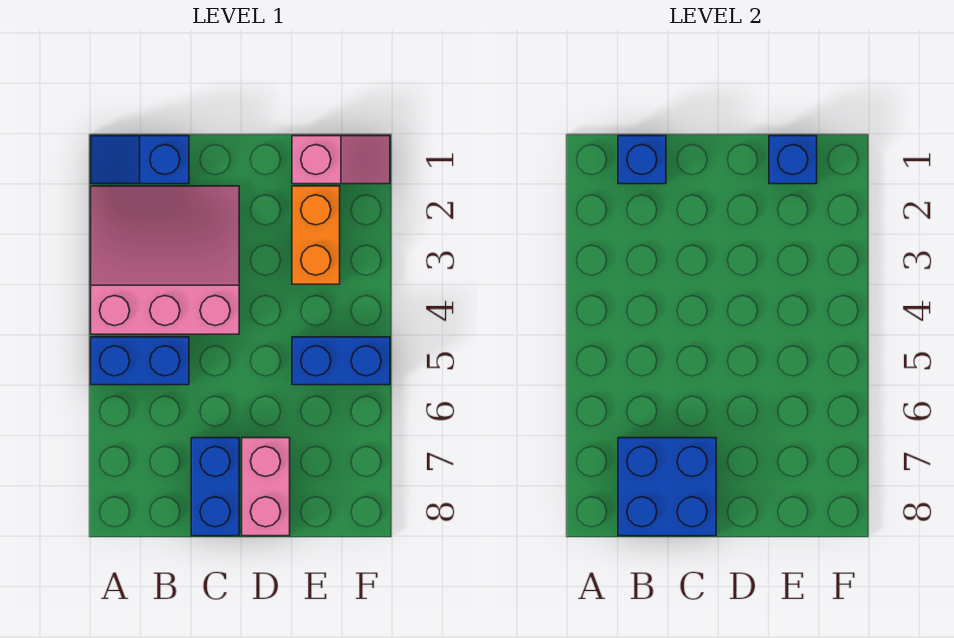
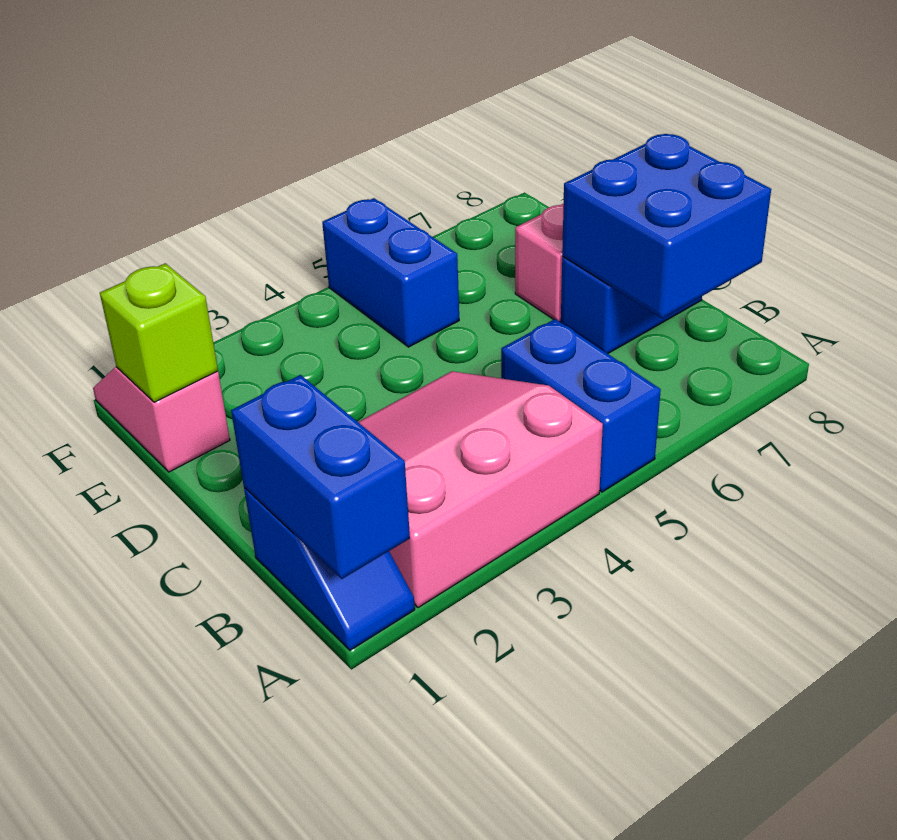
pink slope A2:C4 level 1 top 4 -> pink slope A2:C4 level 1 top A
blue brick B1 level 2 -> blue brick A1:B1 level 2
blue brick E1 level 2 -> lime brick E1 level 2
orange brick E2:E3 level 1 -> none

